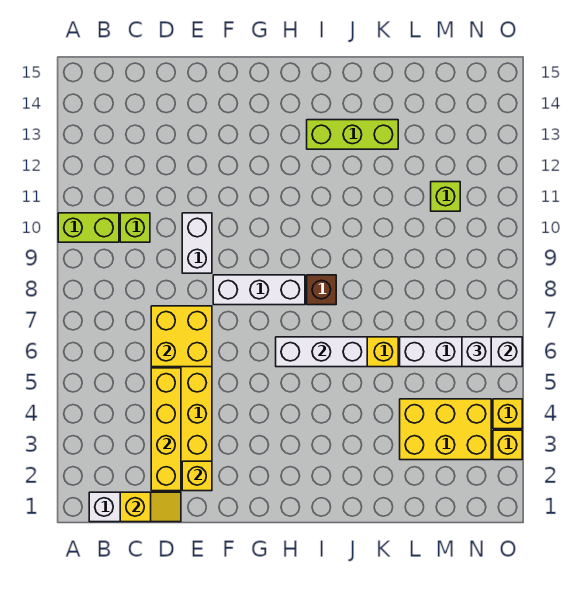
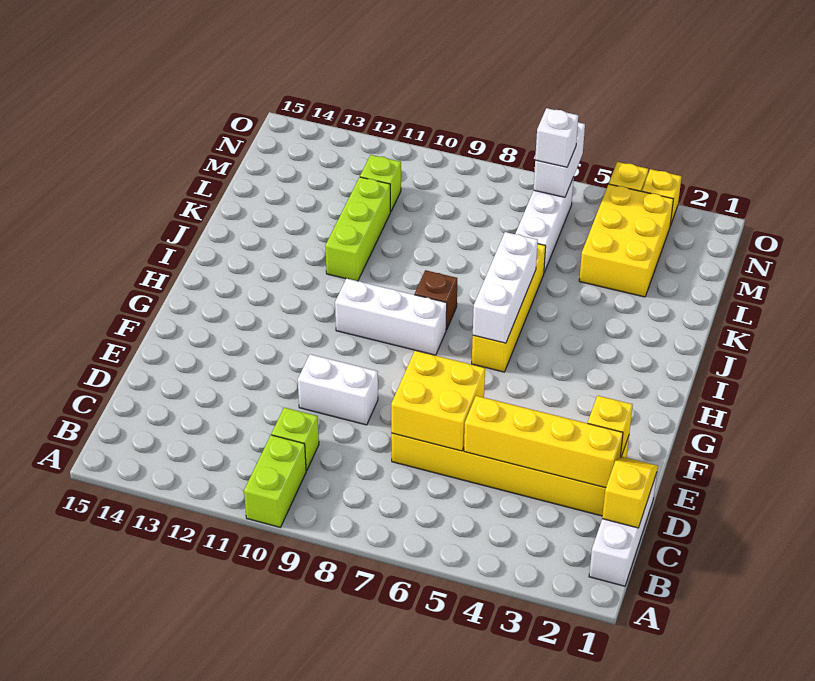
white brick F8:H8 level 1 -> white brick H8:H10 level 1
lime brick I13:K13 level 1 -> lime brick J11:L11 level 1

